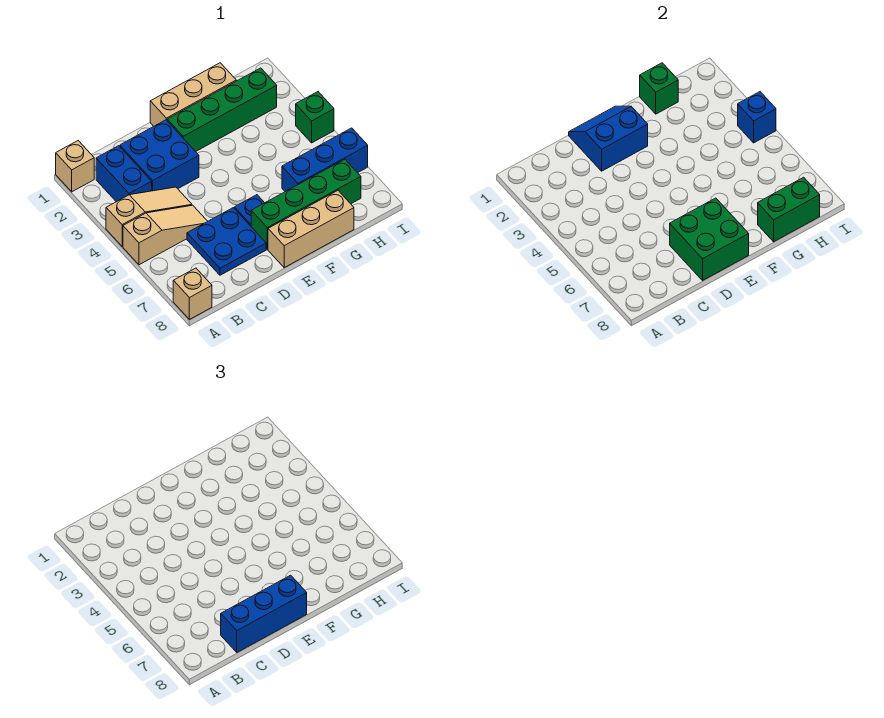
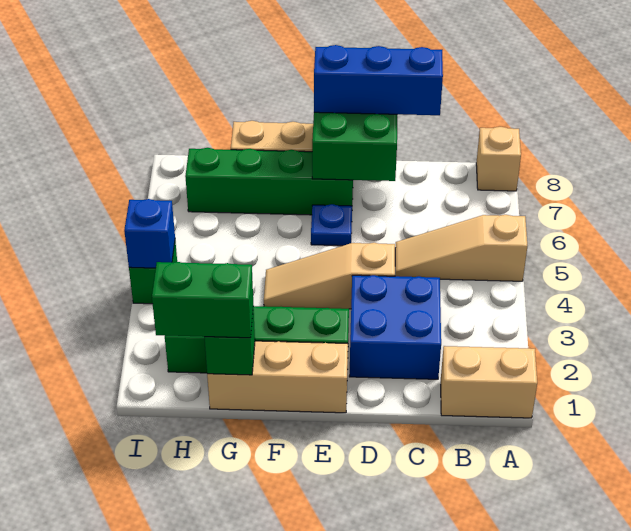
tan brick A1 level 1 -> tan brick A1:B1 level 1
tan slope A4:C4 level 1 top A -> tan slope D4:F4 level 1 top D
blue brick B2:B3 level 1 -> none
blue plate C6:D7 level 1 -> none
blue slope D1:E2 level 2 top 2 -> none
blue brick G6:I6 level 1 -> none
green brick G8:H8 level 2 -> green brick G1:H1 level 3

